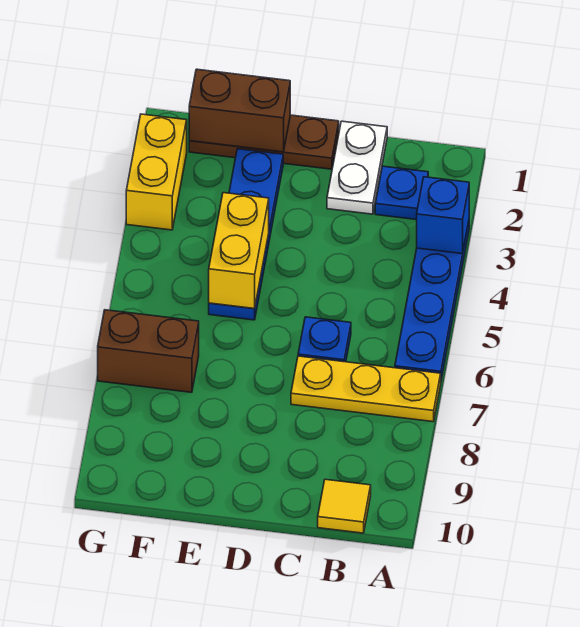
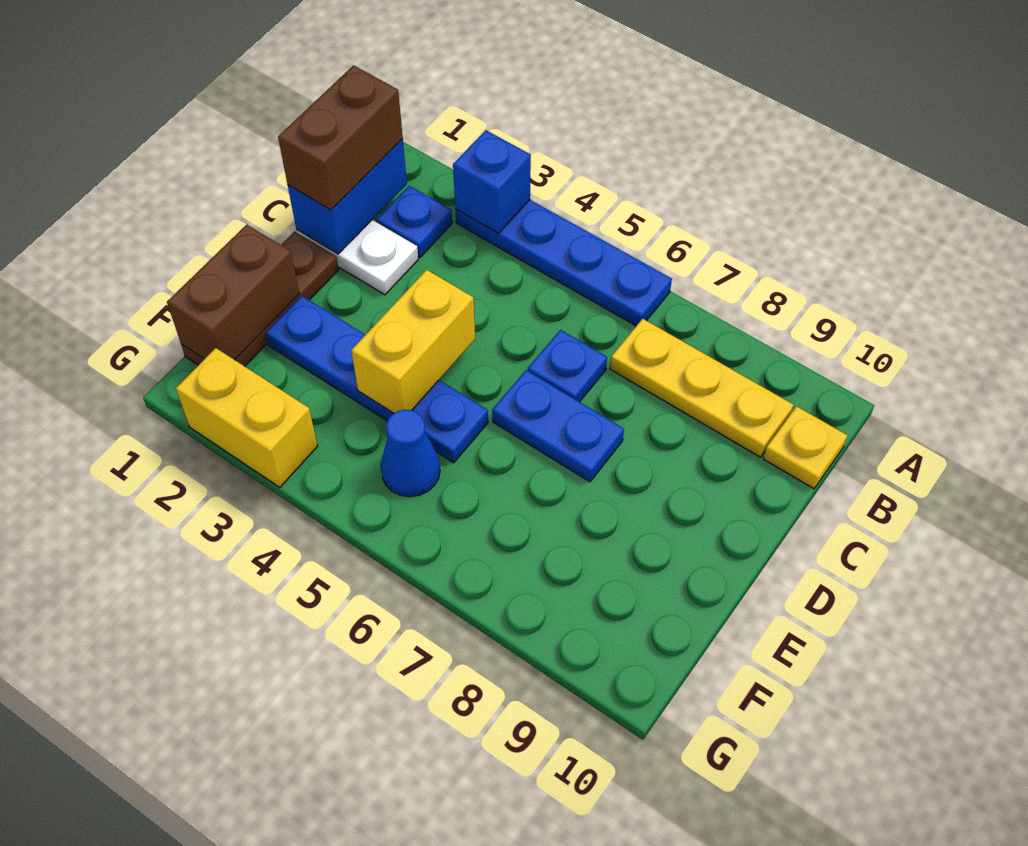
yellow plate A7:C7 level 1 -> yellow plate B7:B9 level 1
none -> blue brick B1:C1 level 2
yellow tile B10 level 1 -> yellow plate B10 level 1
none -> blue plate D6:D7 level 1
yellow brick E4:E5 level 2 -> yellow brick D4:E4 level 2
none -> blue cone F5 level 1
brown brick F7:G7 level 1 -> brown brick B1:C1 level 3

